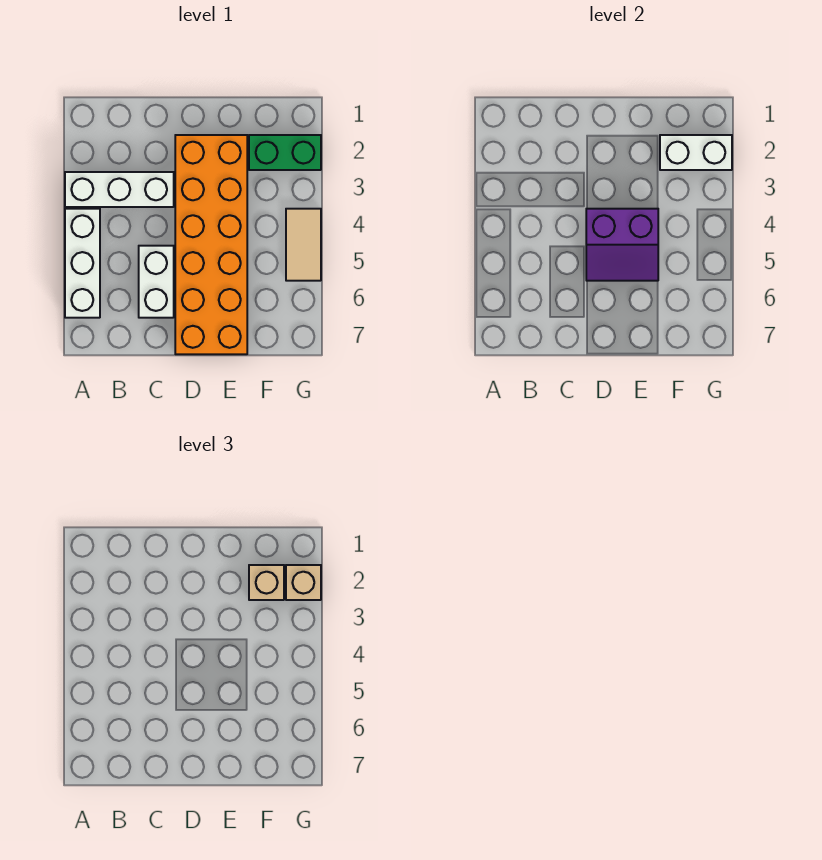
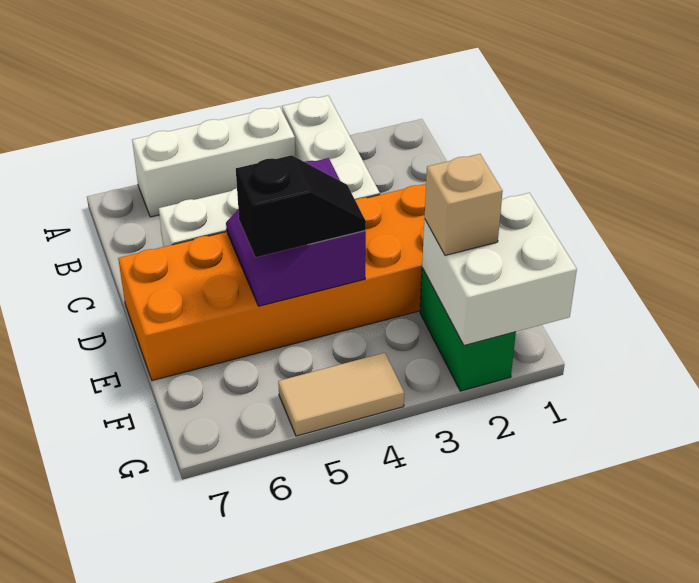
none -> black slope E4:E5 level 3 top 5
white brick F2:G2 level 2 -> white brick F1:G2 level 2
tan brick G2 level 3 -> none

